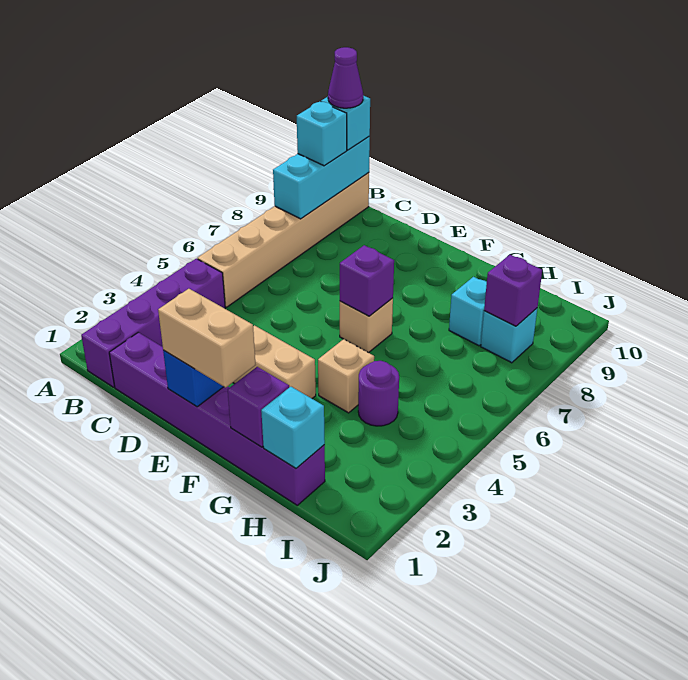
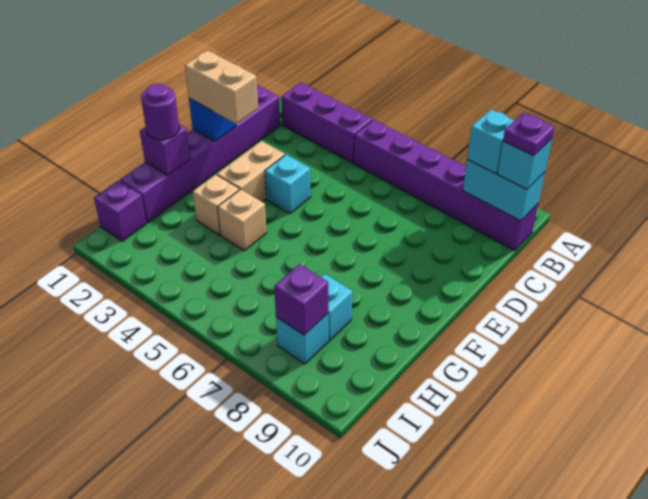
purple brick B1:B4 level 1 -> purple brick B2:B4 level 1
tan brick B5:B10 level 1 -> purple brick B5:B10 level 1
cyan brick B8:B10 level 2 -> cyan brick B9:B10 level 2
purple cone B10 level 4 -> purple plate B10 level 4
tan brick E1:F1 level 3 -> tan brick E1:E2 level 3
tan brick F6 level 1 -> tan brick G3 level 1
purple brick F6 level 2 -> purple brick I1 level 1
cyan brick H1 level 2 -> cyan brick E4 level 1
purple round brick H4 level 1 -> purple round brick G1 level 3

